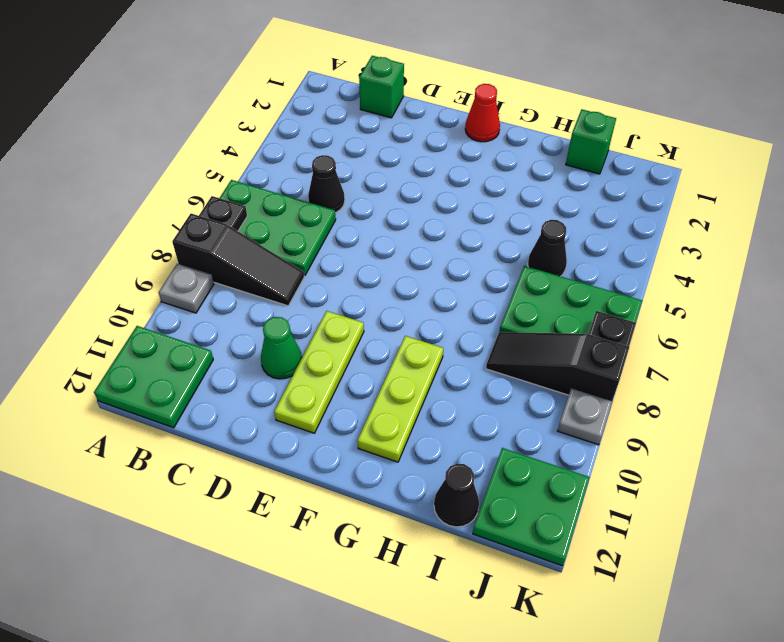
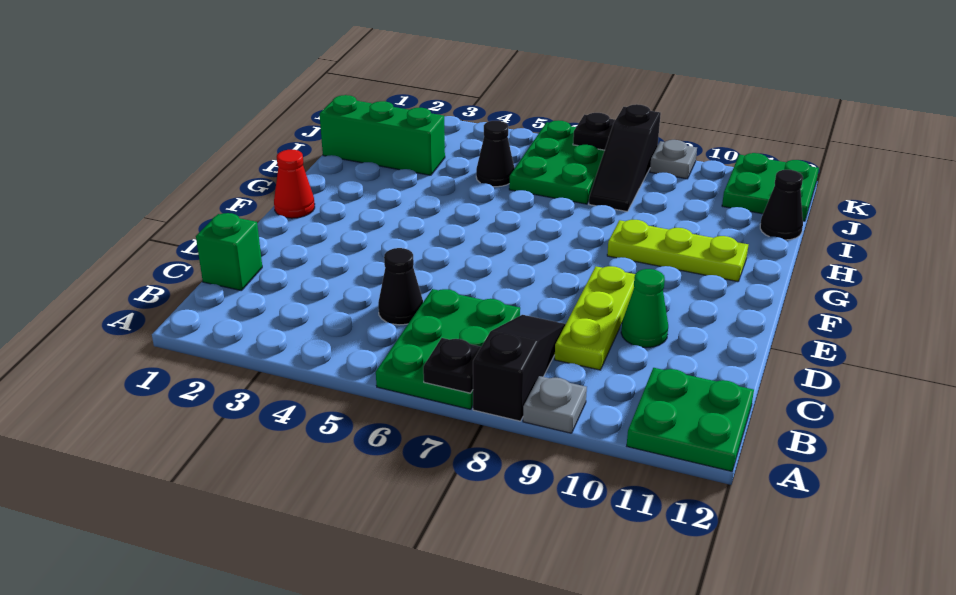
lime plate E9:E11 level 1 -> lime plate C9:E9 level 1
green brick I1 level 1 -> green brick I1:I3 level 1

